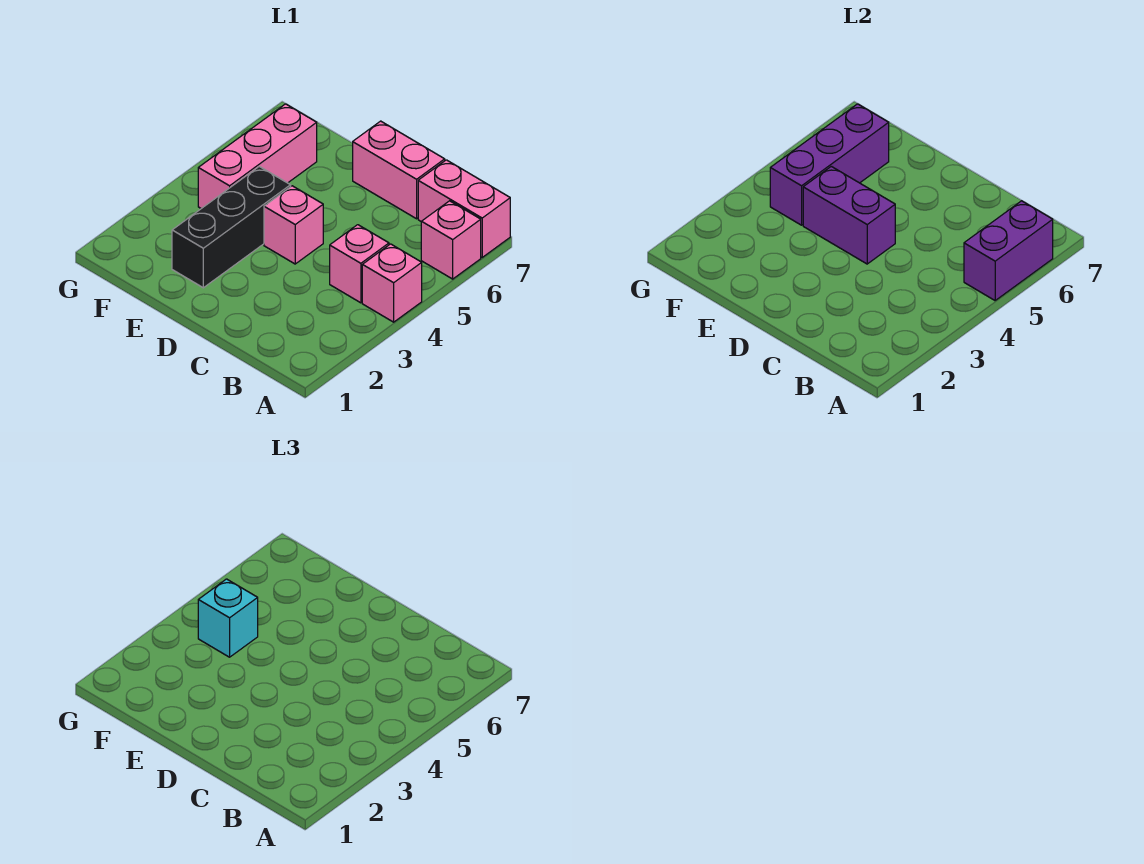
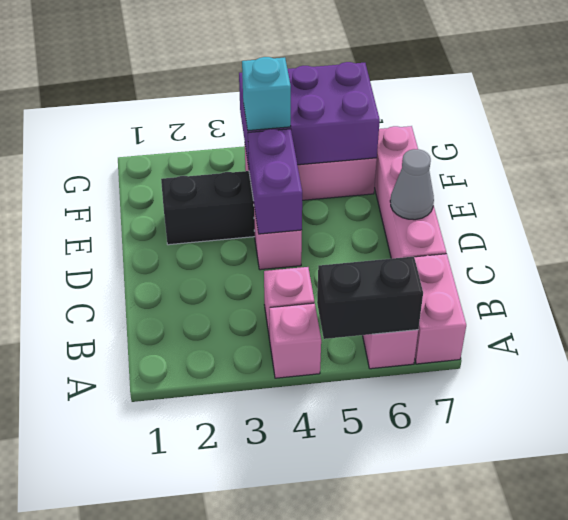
purple brick A5:A6 level 2 -> black brick A5:A6 level 2
pink brick C7:D7 level 1 -> pink brick C7:F7 level 1
none -> grey cone D7 level 2
purple brick F4:F6 level 2 -> purple brick F4:G6 level 2

